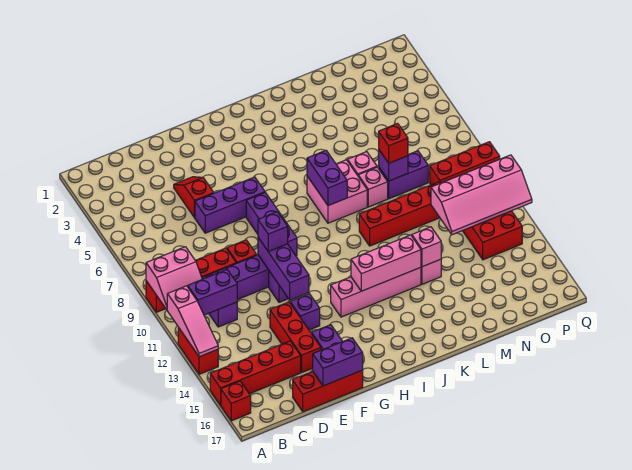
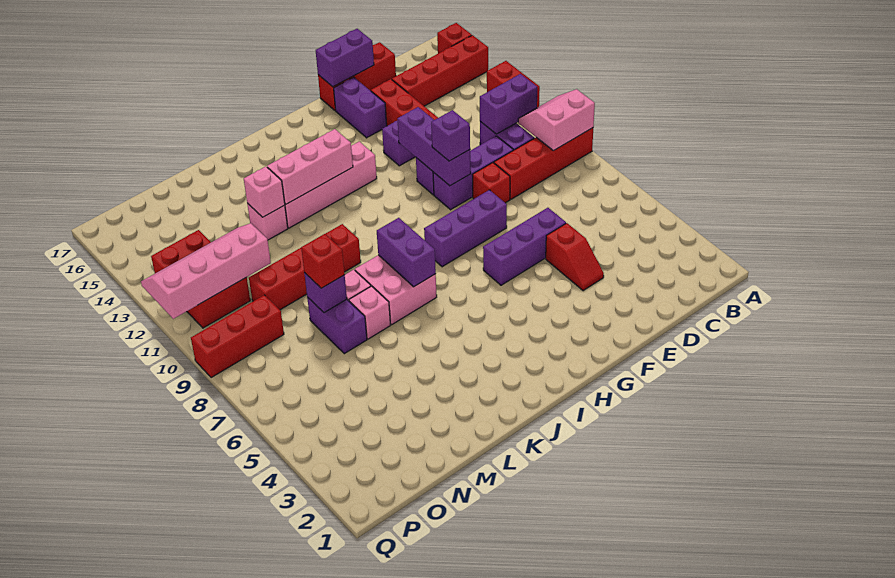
pink slope A11:A13 level 2 top 11 -> none
purple brick G7:G9 level 1 -> purple brick F8:H8 level 1
purple brick M8:N8 level 1 -> purple brick M7:M8 level 1

